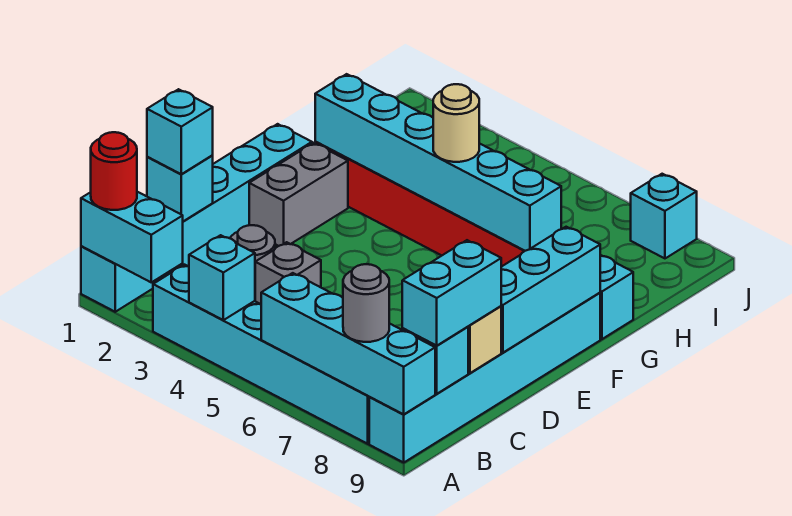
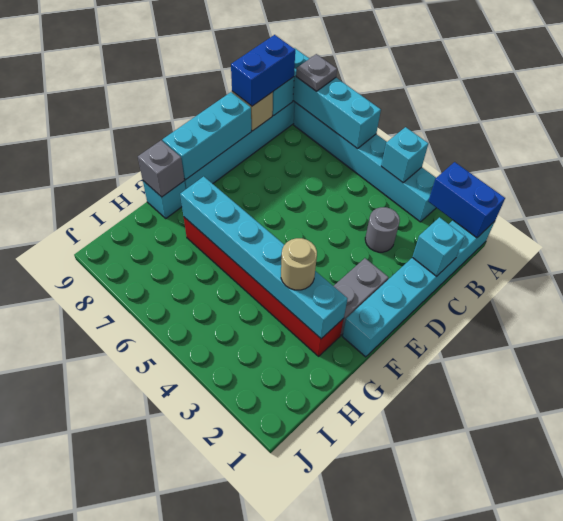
cyan brick A1:A2 level 2 -> blue brick A1:A2 level 2
red round brick A1 level 3 -> none
grey round brick A8 level 3 -> grey plate A8 level 3
cyan brick B9:C9 level 3 -> blue brick B9:C9 level 3
cyan brick C1 level 3 -> none
grey brick C4 level 1 -> grey brick G9 level 2
tan round brick G5 level 3 -> tan round brick G3 level 3
cyan brick J8 level 1 -> none

